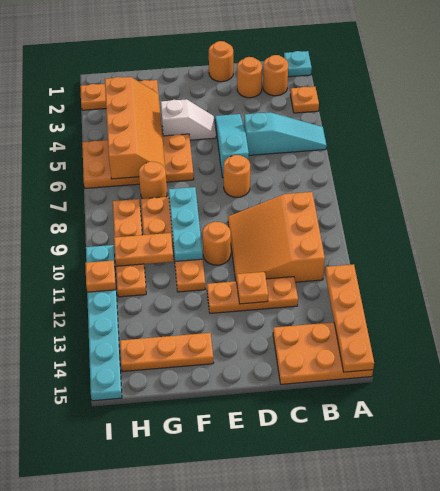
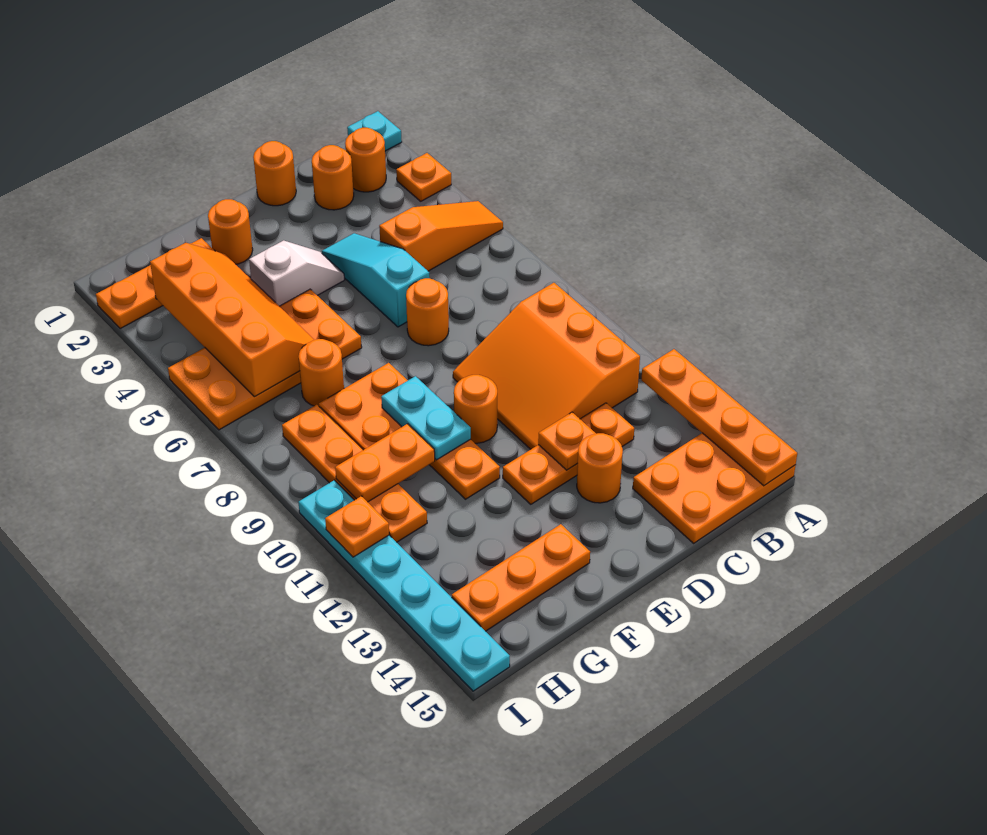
cyan slope A5:C5 level 1 top C -> orange slope A5:C5 level 1 top C
none -> orange round brick D13 level 1
none -> orange round brick F2 level 1
cyan plate F8:F10 level 2 -> cyan plate F9:F10 level 2

